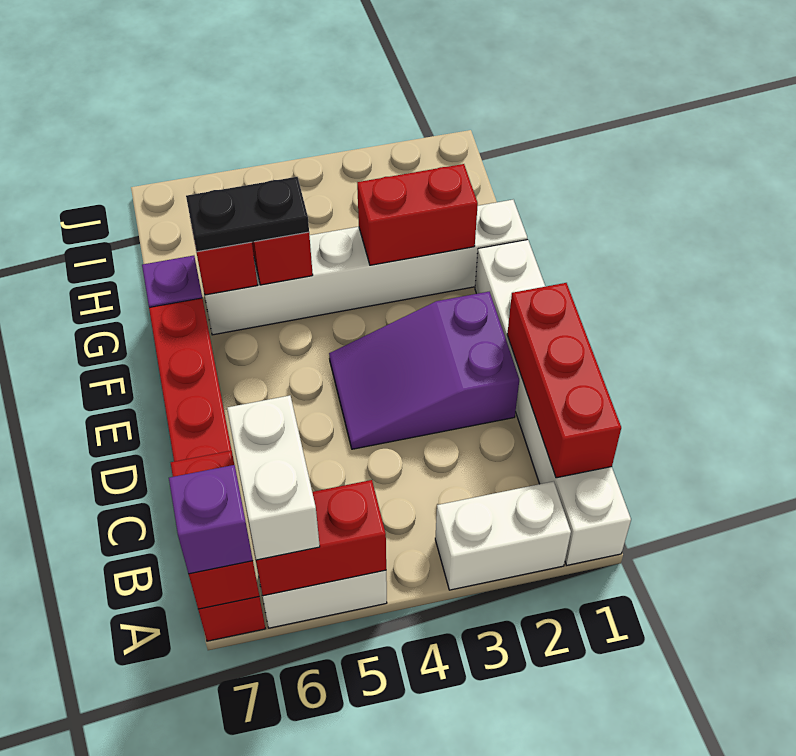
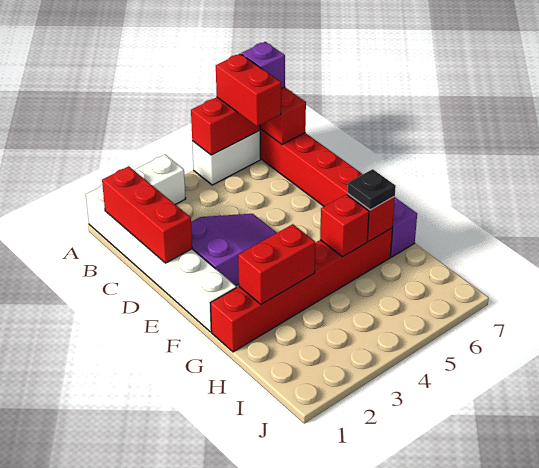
white brick A6:B6 level 3 -> red brick A6:B6 level 3
white brick G1:G6 level 1 -> red brick G1:G6 level 1
black plate G5:G6 level 3 -> black plate G6 level 3

